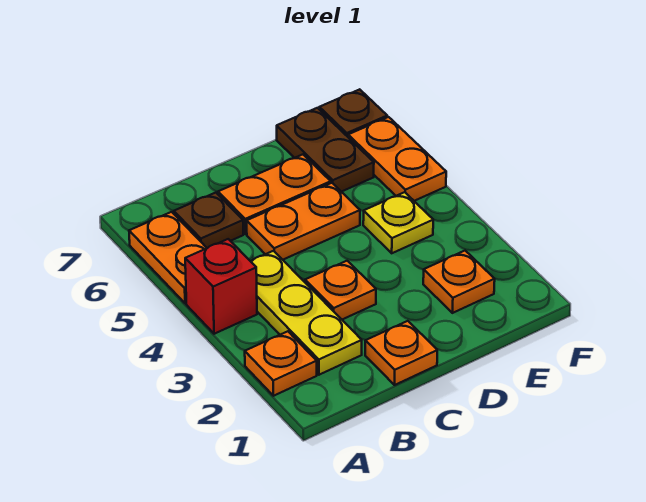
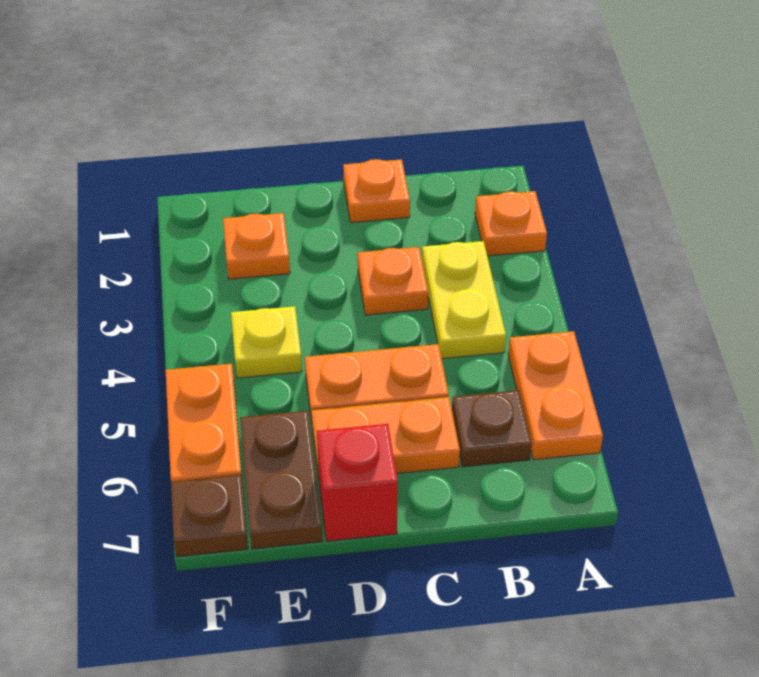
red brick A4 level 1 -> red brick D7 level 1
yellow plate B2:B4 level 1 -> yellow plate B3:B4 level 1

